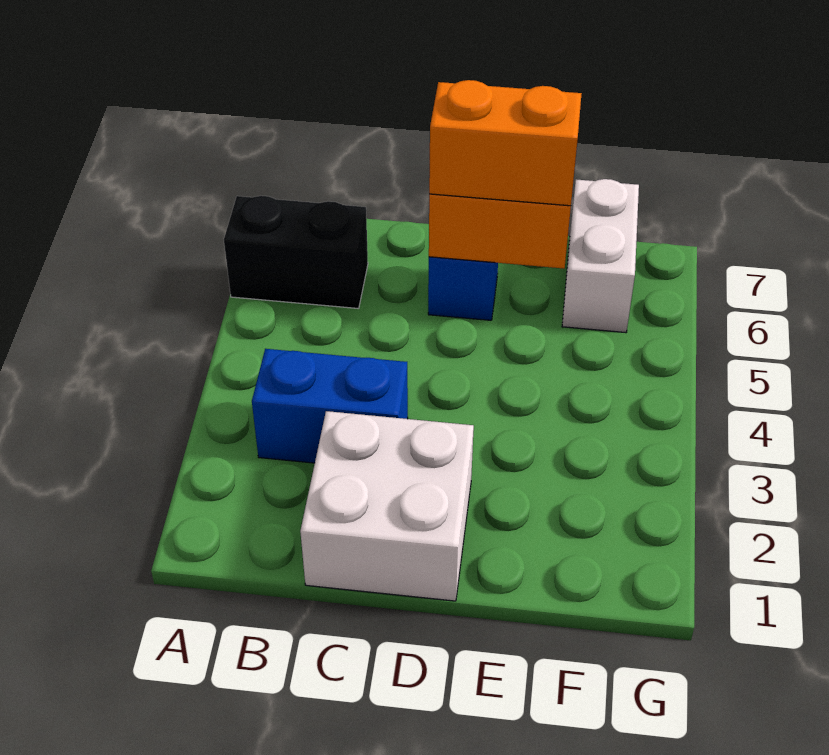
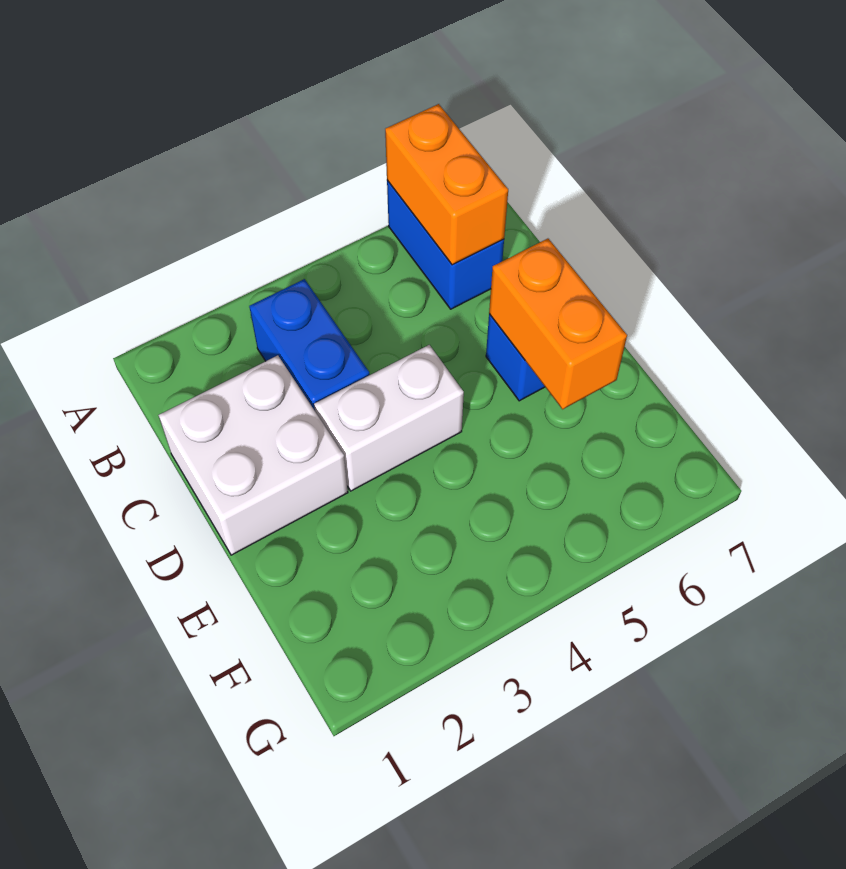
black brick A6:B6 level 1 -> blue brick A6:B6 level 1
orange brick D6:E6 level 3 -> orange brick A6:B6 level 2
white brick F6:F7 level 1 -> white brick D3:D4 level 1

